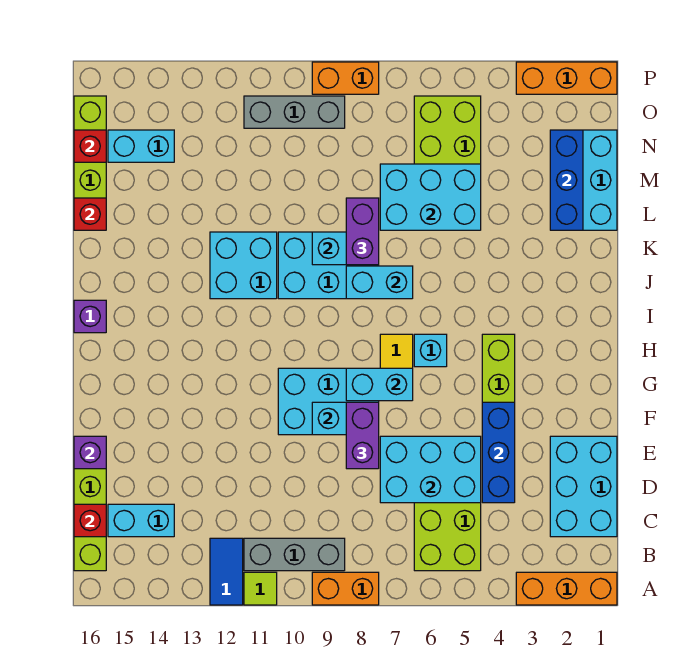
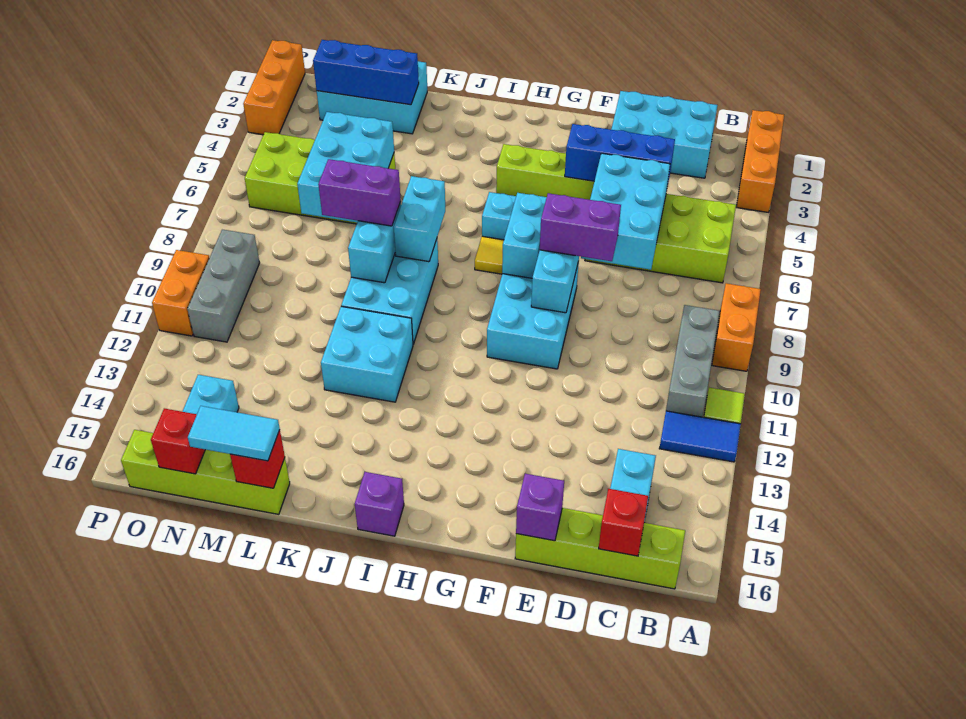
none -> cyan tile L16:M16 level 3
orange brick P8:P9 level 1 -> orange brick P10:P11 level 1

